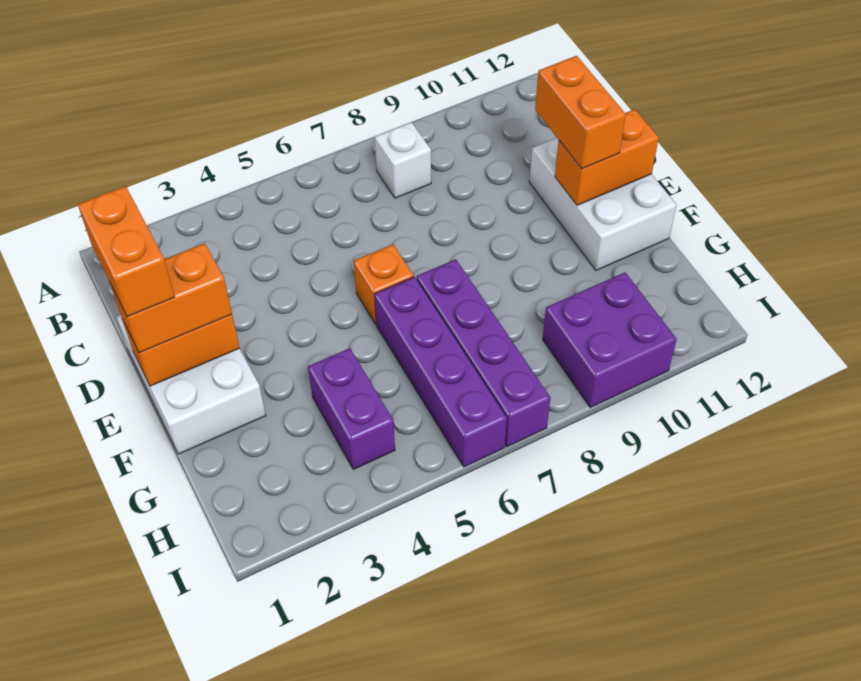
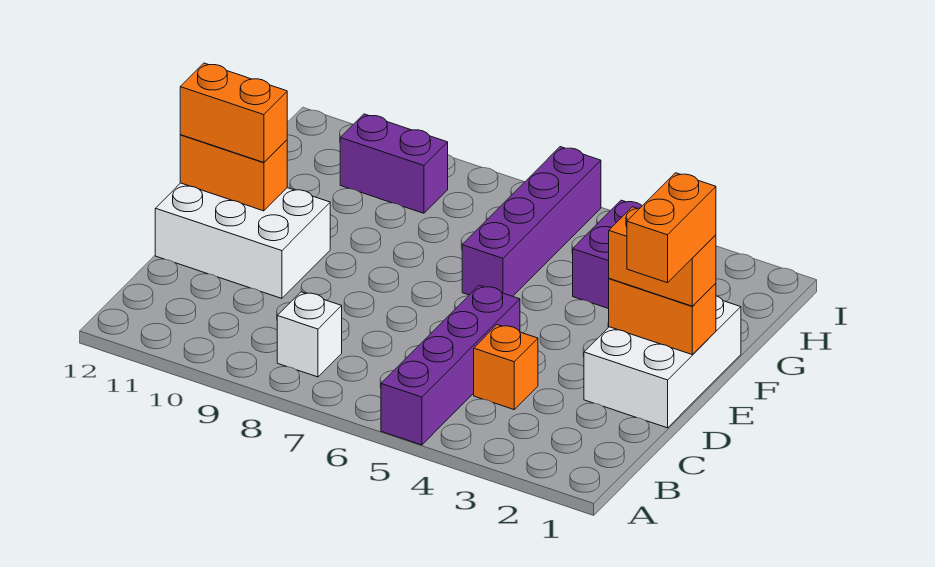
white brick D11:F12 level 1 -> white brick D10:E12 level 1
orange brick D11:E11 level 3 -> orange brick E11:E12 level 3
orange brick E6 level 1 -> orange brick C4 level 1
purple brick F7:I7 level 1 -> purple brick A5:D5 level 1
purple brick H9:I10 level 1 -> purple brick H9:H10 level 1

